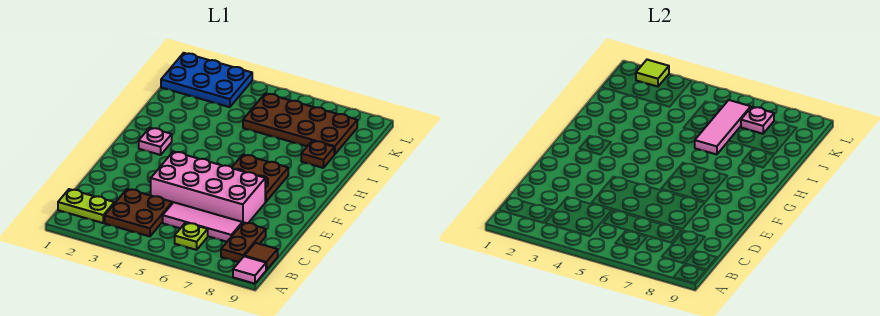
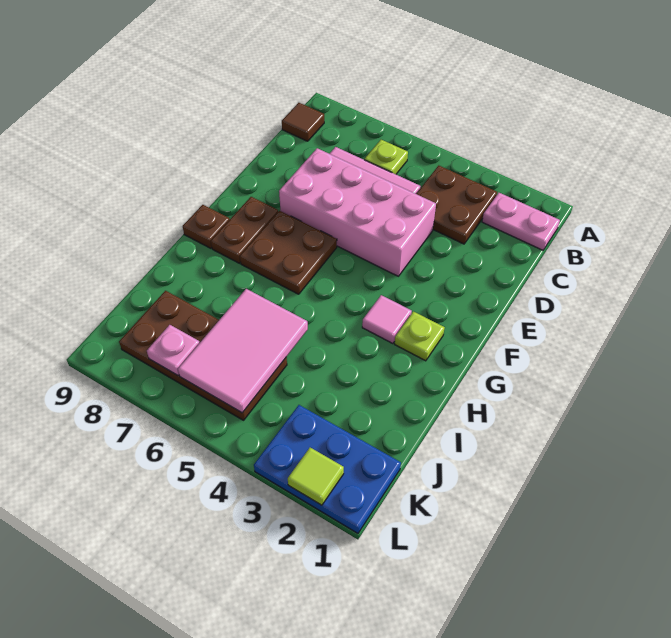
pink tile A9 level 1 -> pink tile G3 level 1
lime plate B1:B2 level 1 -> pink plate B1:B2 level 1
brown plate B8:C8 level 1 -> brown plate F8:G8 level 1
pink plate G2 level 1 -> lime plate G2 level 1
pink tile I6:K6 level 2 -> pink tile I5:K6 level 2
brown plate I8 level 1 -> brown plate G9 level 1

